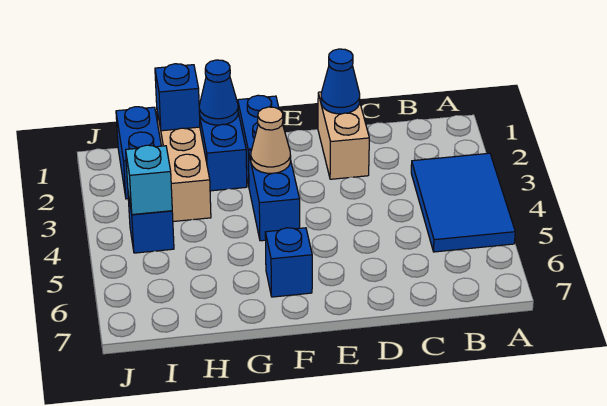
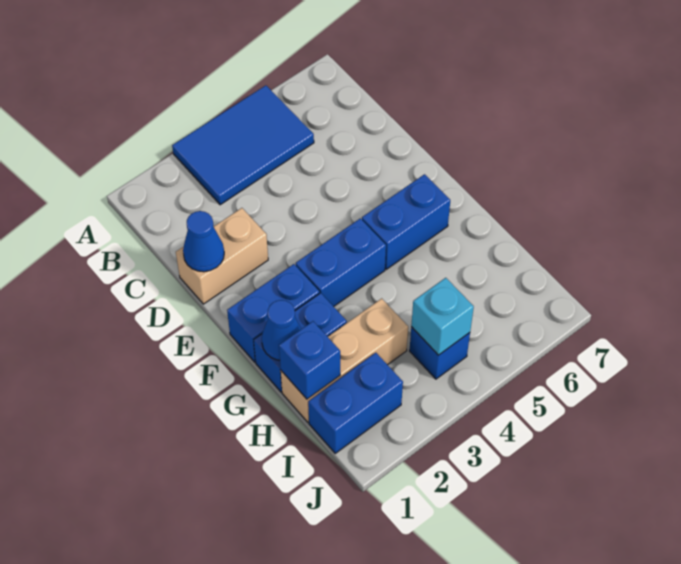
tan cone F3 level 2 -> none
blue brick F6 level 1 -> blue brick F5:F6 level 1

